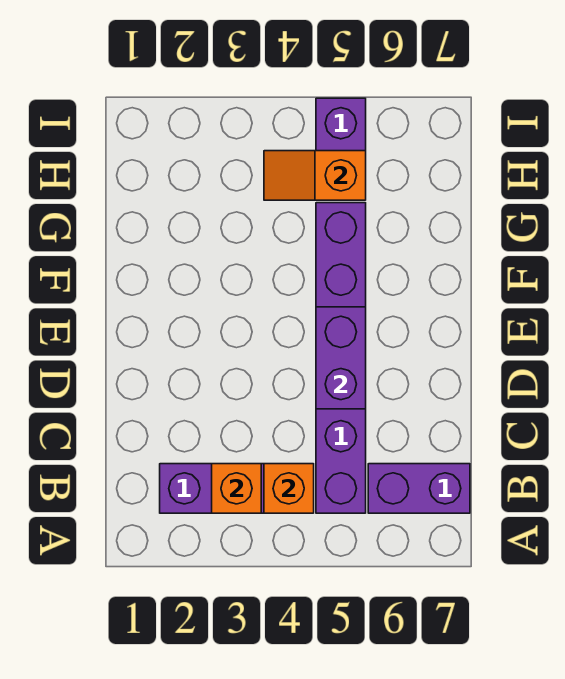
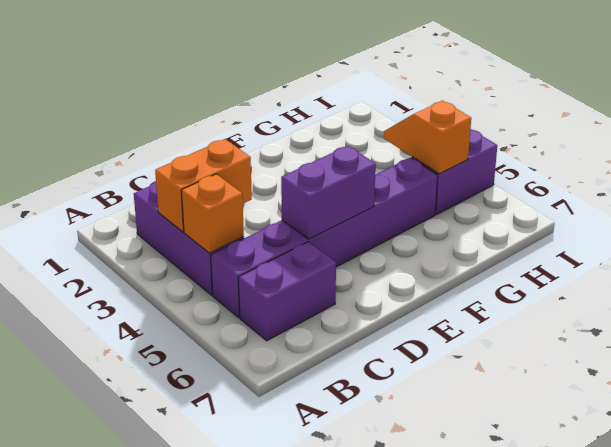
orange brick B3 level 2 -> orange brick B3:C3 level 2
purple brick B6:B7 level 1 -> purple brick B6:C6 level 1

